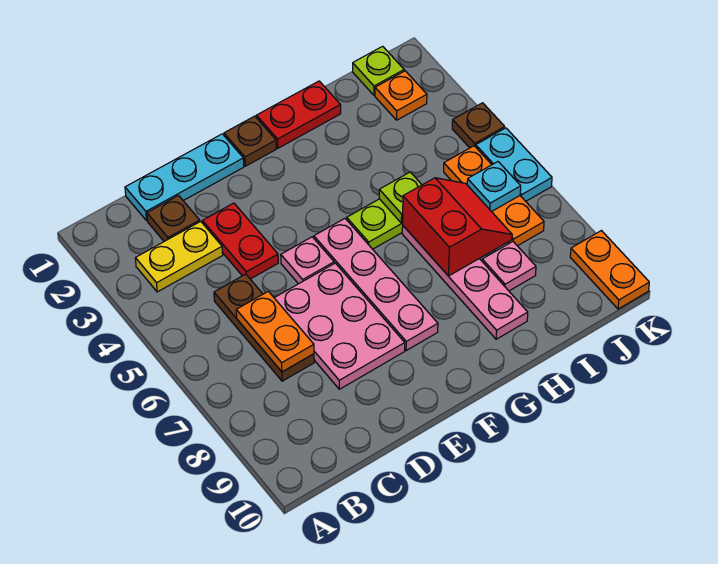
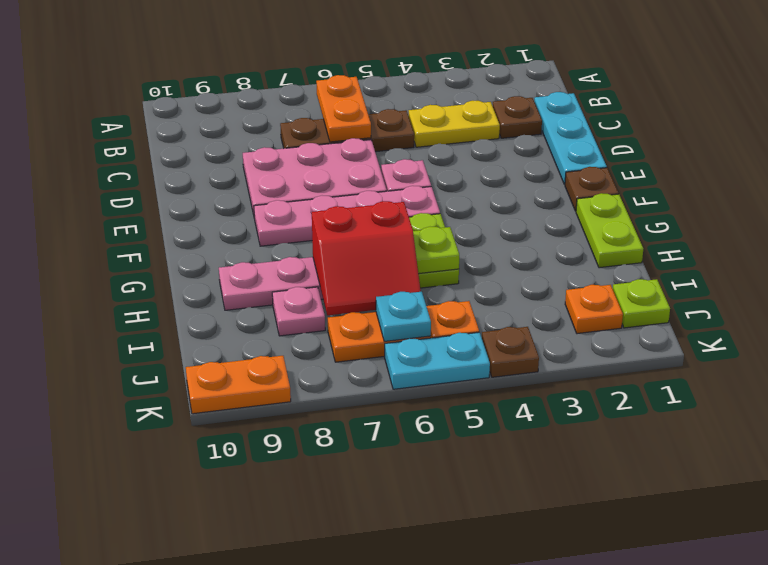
yellow plate B3:C3 level 1 -> yellow plate C3:C4 level 1
orange plate C6:C7 level 2 -> orange plate B6:C6 level 2
red plate D3:D4 level 1 -> none
red plate G1:H1 level 1 -> lime plate G1:H1 level 1

